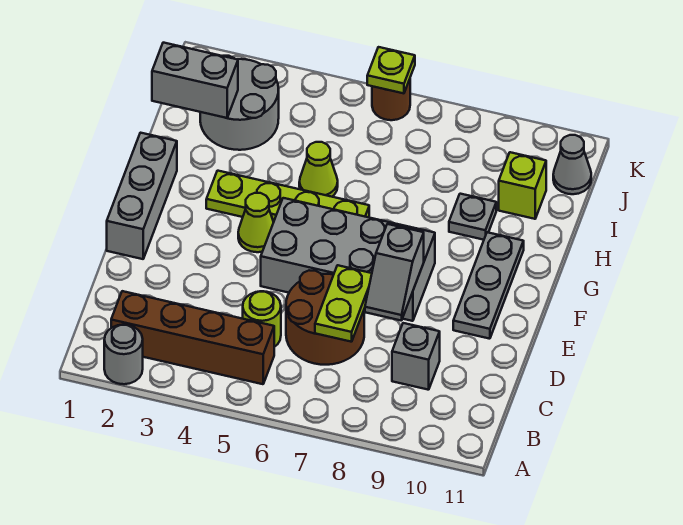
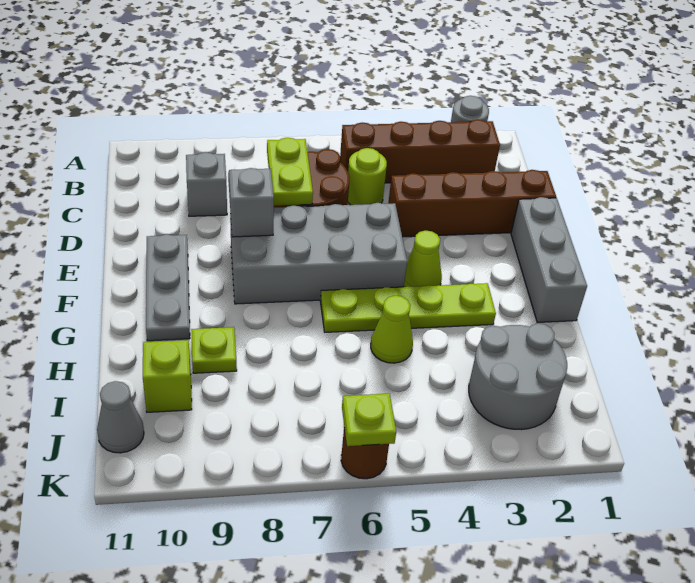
none -> brown brick D1:D4 level 1
grey plate H9 level 1 -> lime plate H9 level 1
grey brick I1:I2 level 2 -> none

